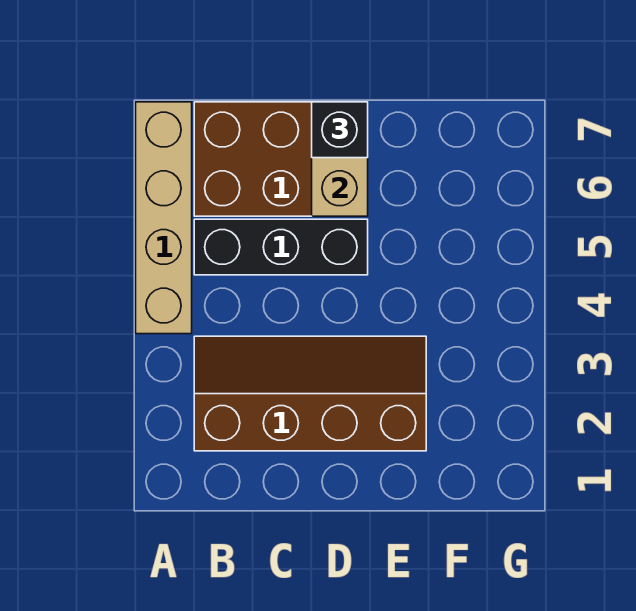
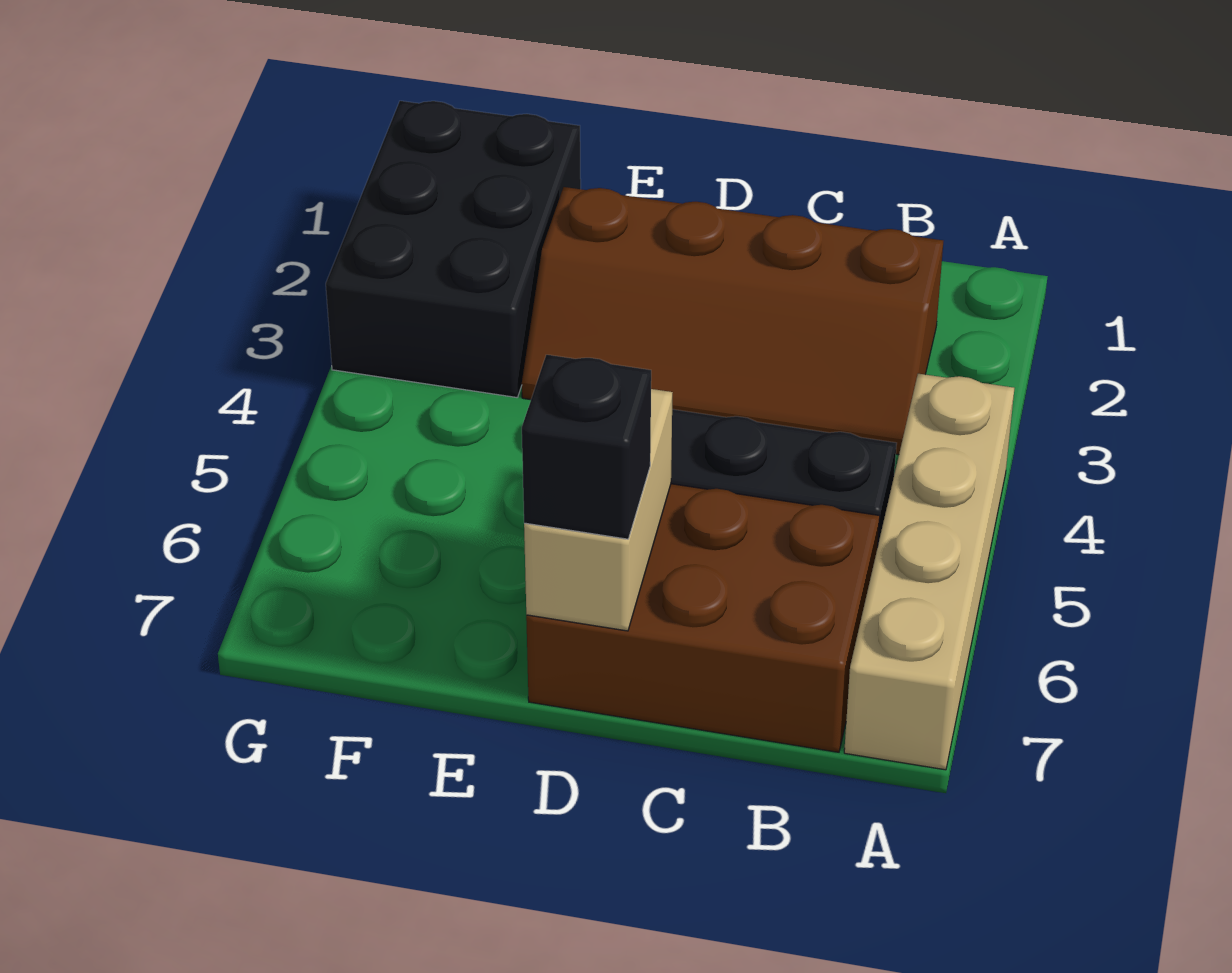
none -> black brick F1:G3 level 1

